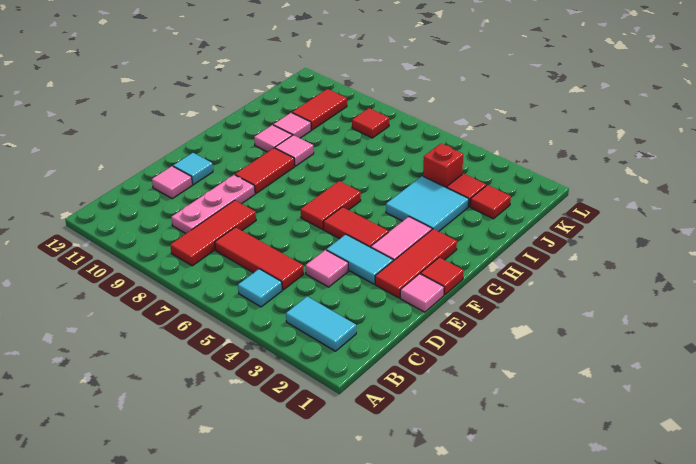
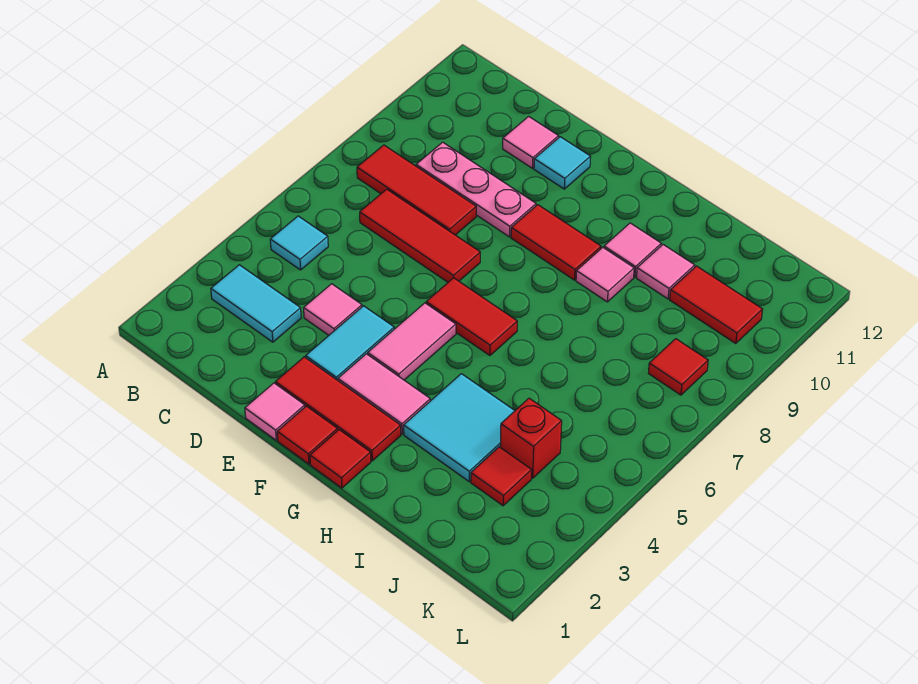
cyan tile B2:B3 level 1 -> cyan tile B3:C3 level 1
red tile C5:C7 level 1 -> red tile C7:E7 level 1
red tile F4:F5 level 1 -> pink tile F4:F5 level 1
red tile J2 level 1 -> red tile G1 level 1

